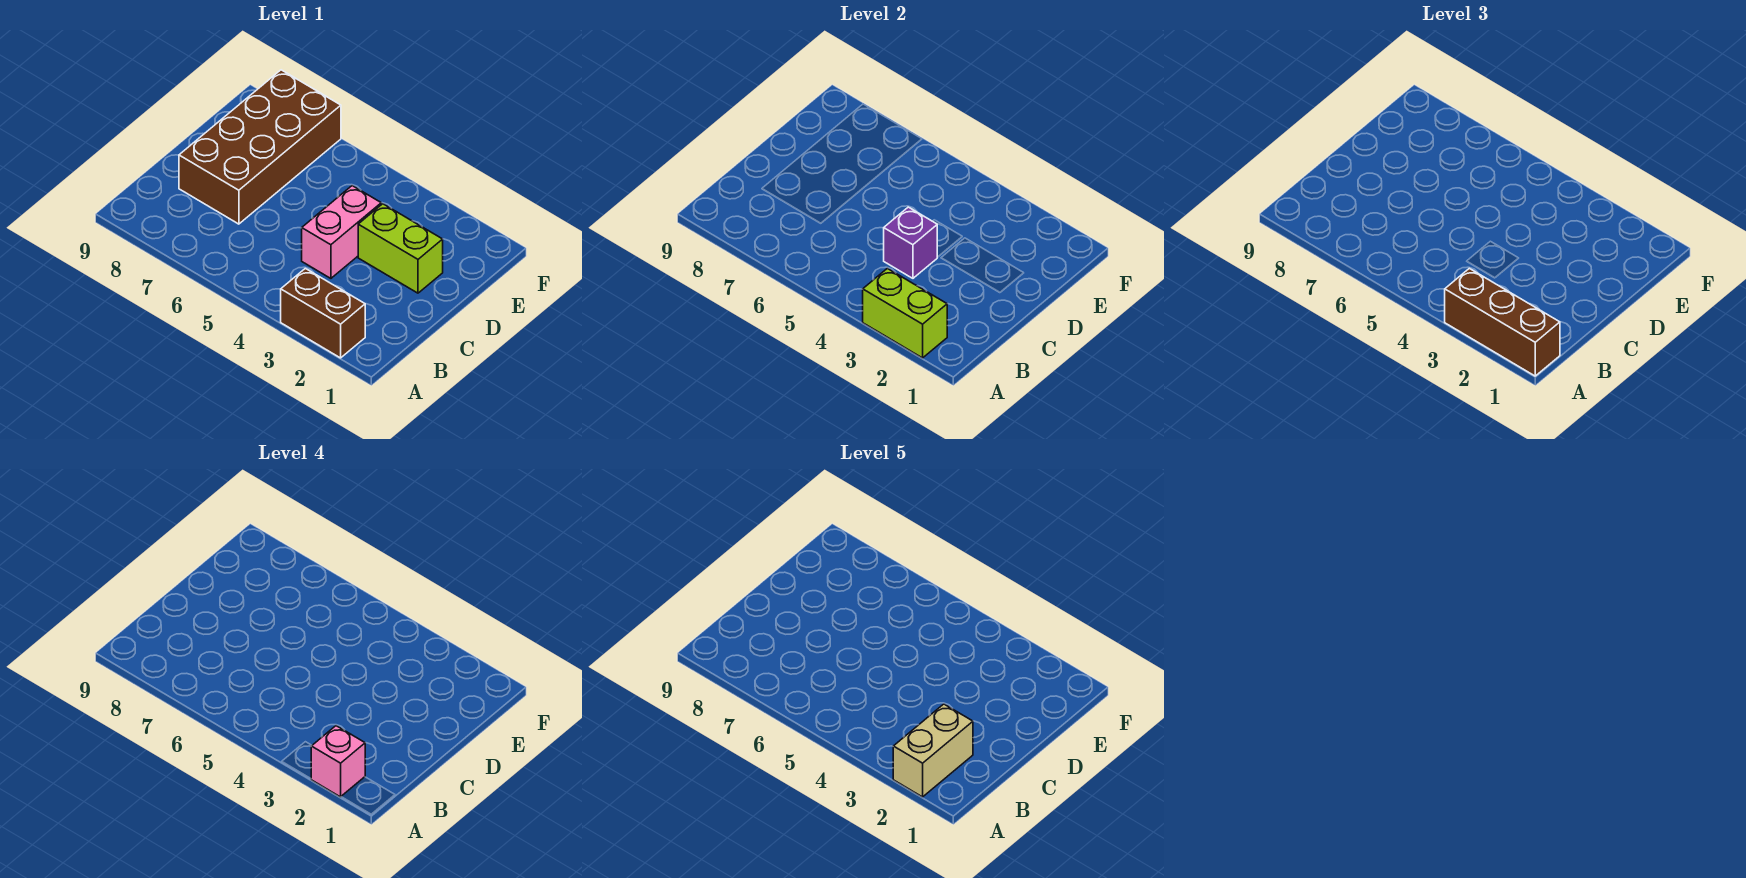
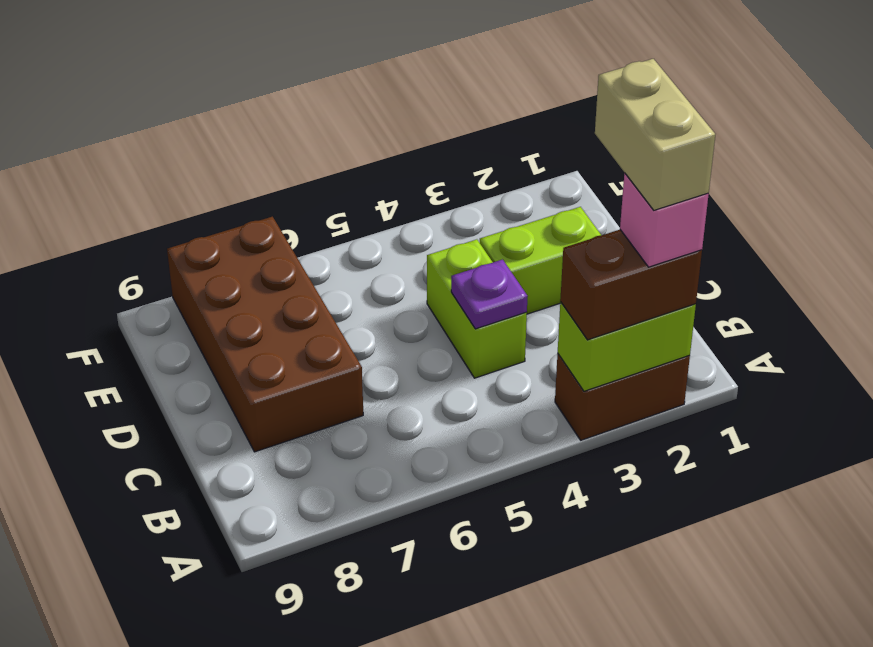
brown brick A1:A3 level 3 -> brown brick A2:A3 level 3
pink brick C4:D4 level 1 -> lime brick C4:D4 level 1
purple brick C4 level 2 -> purple plate C4 level 2

